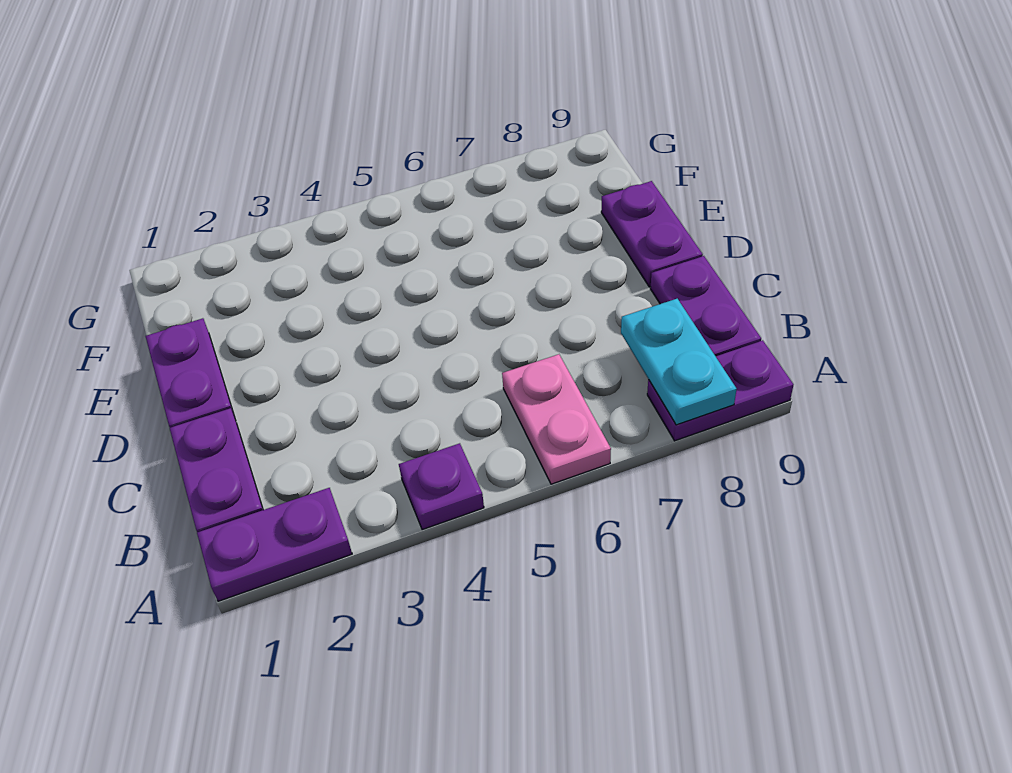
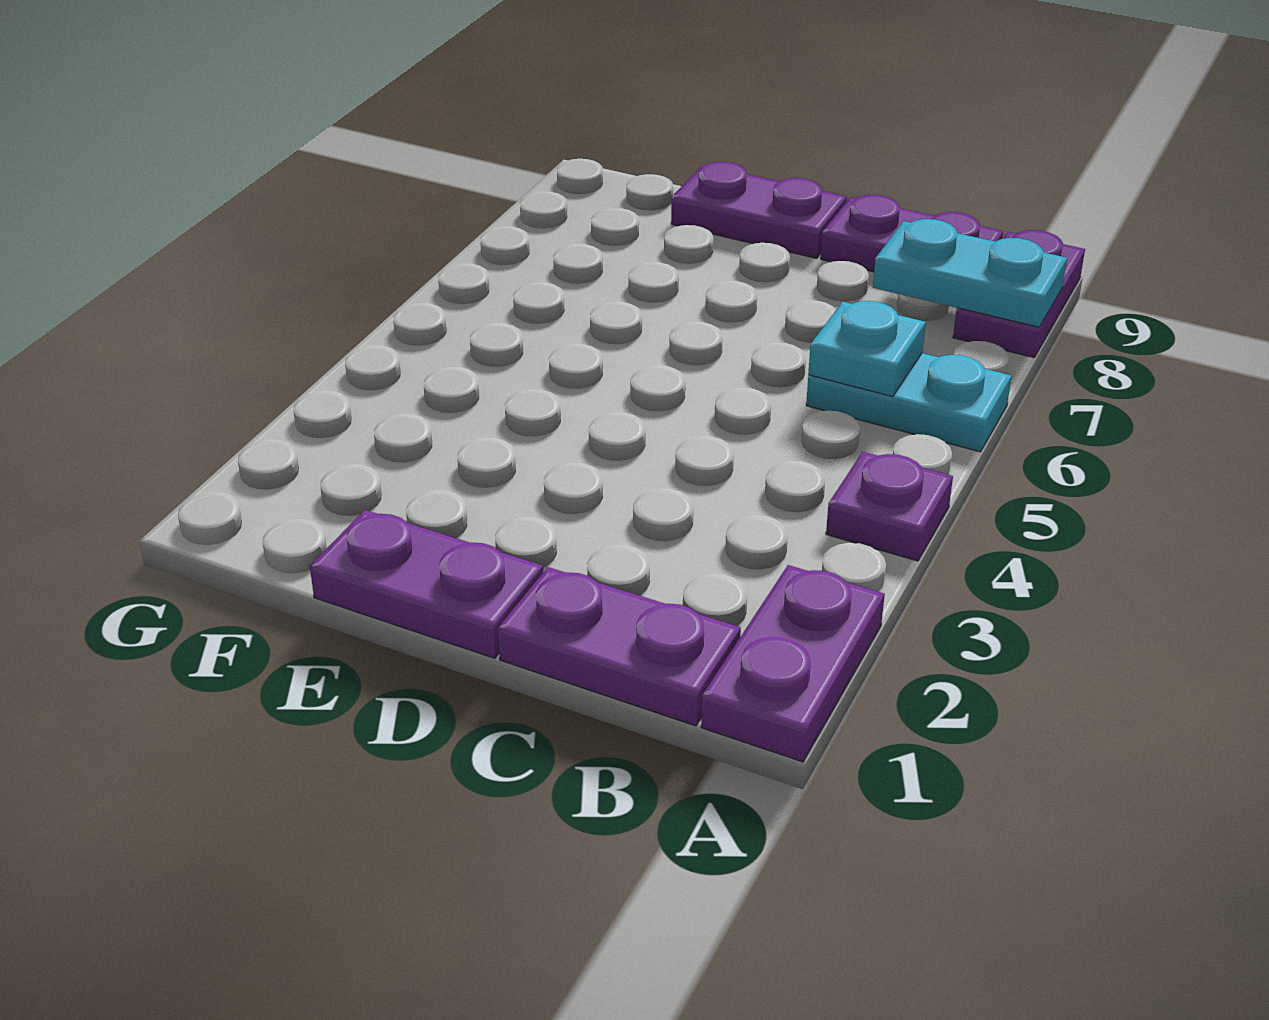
pink plate A6:B6 level 1 -> cyan plate A6:B6 level 1
none -> cyan plate B6 level 2

